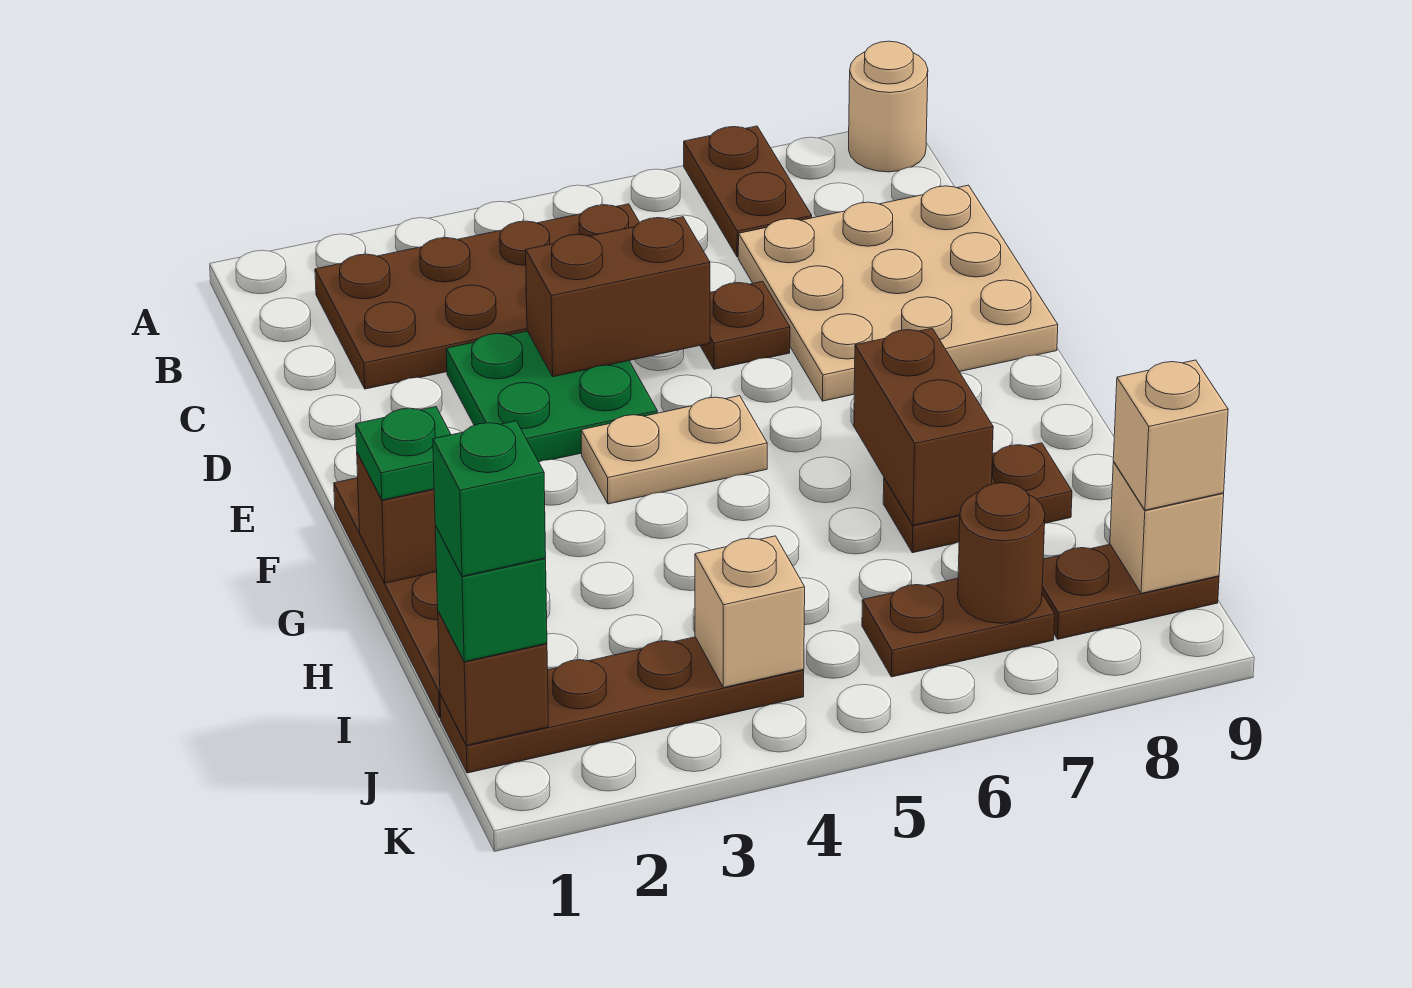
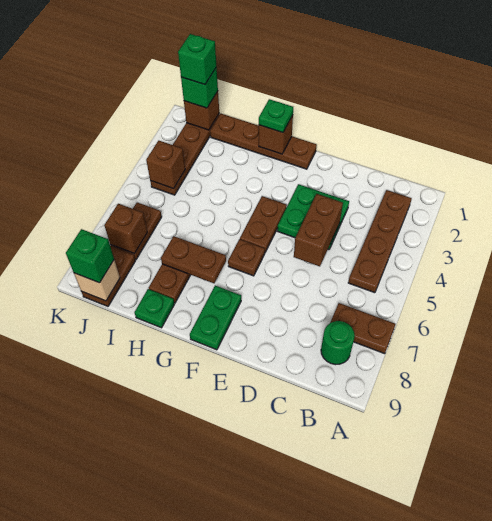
tan round brick A9 level 1 -> none
brown plate B2:C5 level 1 -> brown plate B2:B5 level 1
none -> green round brick B8 level 1
tan plate C7:E9 level 1 -> none
brown plate D6 level 1 -> brown plate F6 level 1
tan plate F4:F5 level 1 -> brown plate F4:F5 level 1
none -> green plate F8:F9 level 1
brown brick G7:H7 level 2 -> brown plate G7:H7 level 2
none -> green plate H9 level 1
tan brick J4 level 2 -> brown brick J4 level 2
brown round brick J7 level 2 -> brown brick J7 level 2
tan brick J9 level 3 -> green brick J9 level 3

